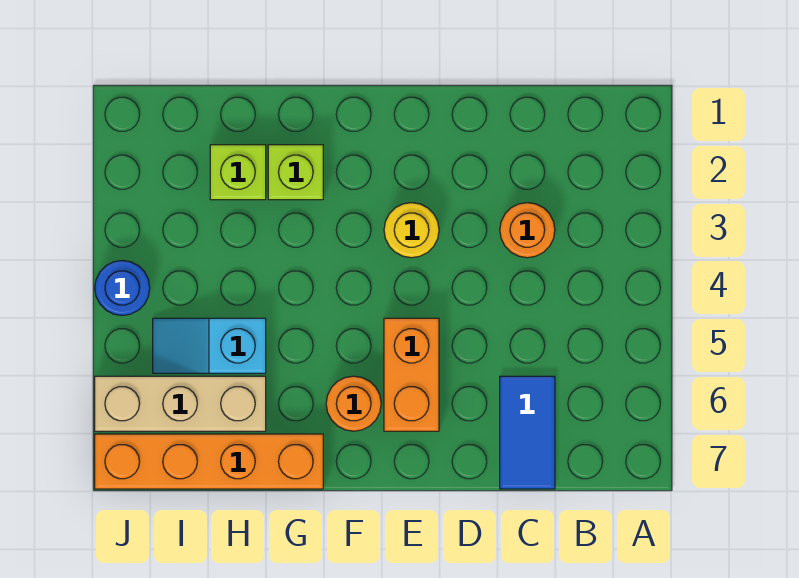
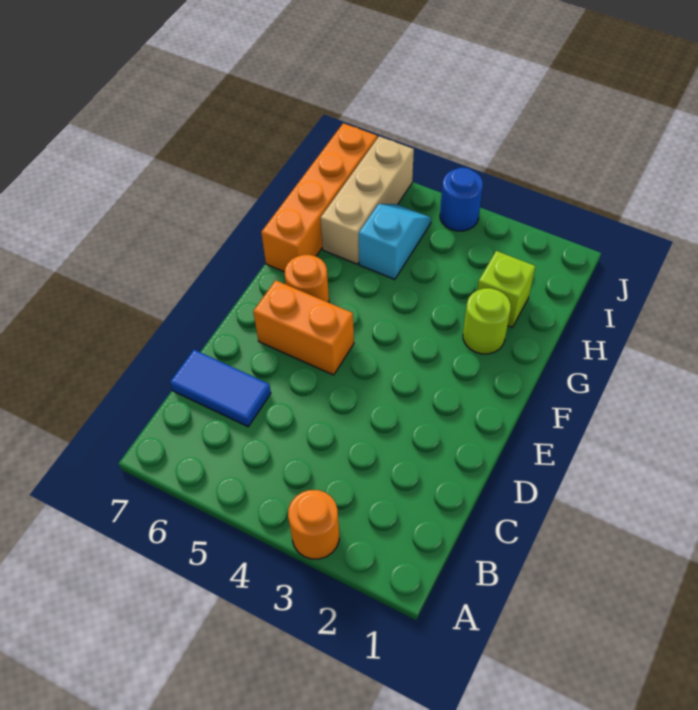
orange round brick C3 level 1 -> orange round brick A3 level 1
yellow round brick E3 level 1 -> none
lime brick G2 level 1 -> lime round brick G2 level 1

